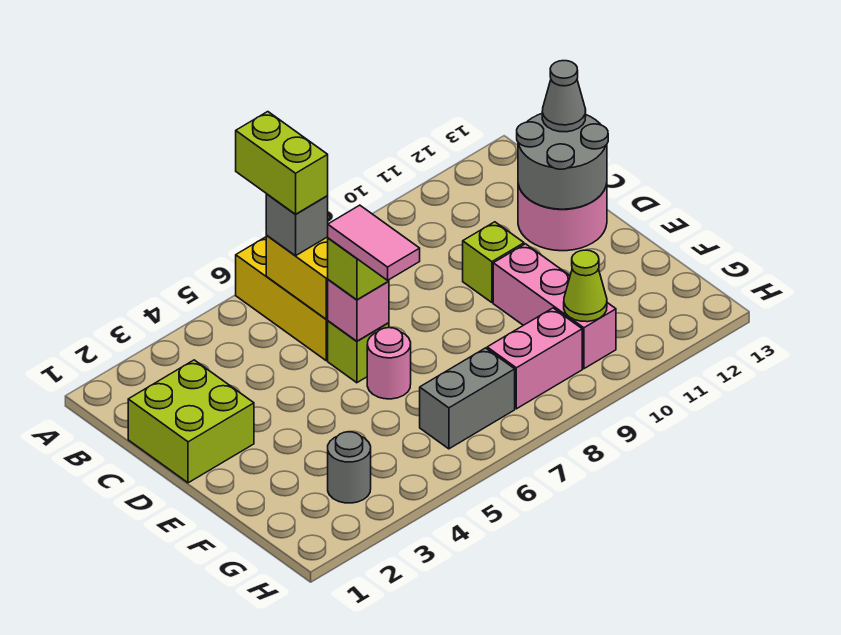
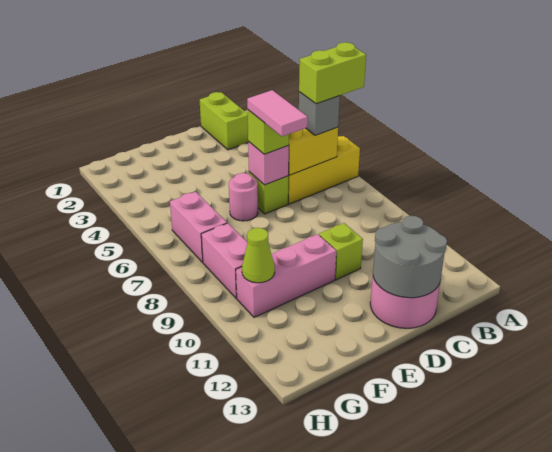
lime brick C1:D2 level 1 -> lime brick C1:C2 level 1
grey cone C13 level 3 -> none
pink tile D6:E6 level 4 -> pink tile D6:D7 level 4
grey round brick G3 level 1 -> none
grey brick G6:G7 level 1 -> pink brick G6:G7 level 1

